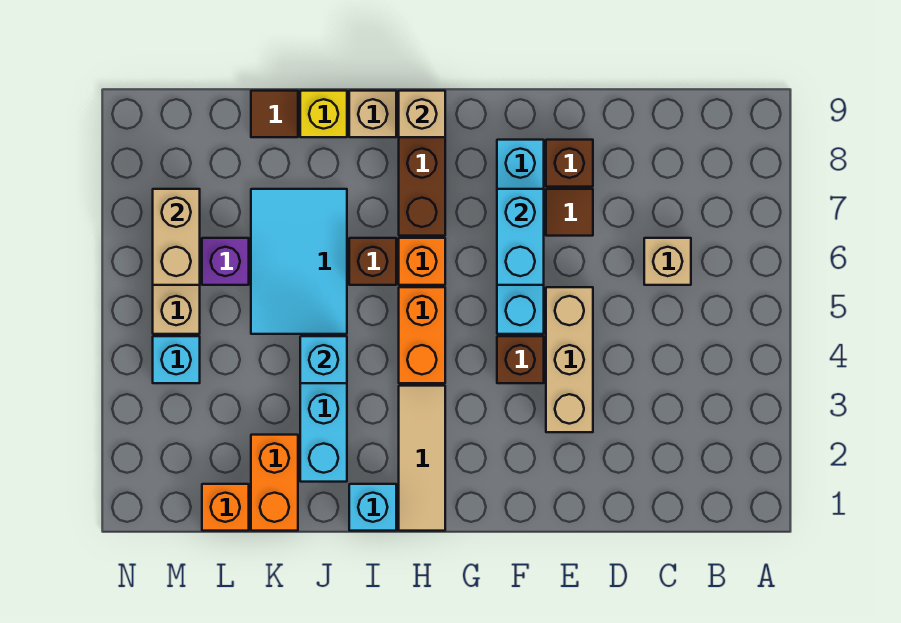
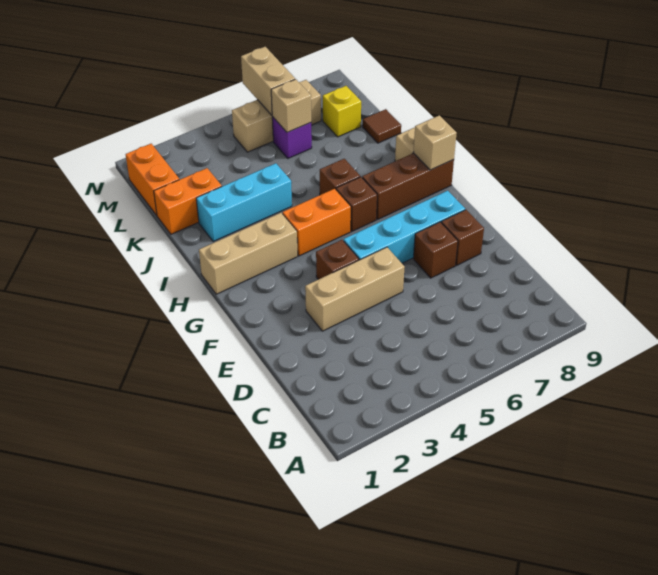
tan brick C6 level 1 -> tan brick L6 level 2
brown tile E7 level 1 -> brown brick E7 level 1
cyan brick F6:F7 level 2 -> none
tan tile H1:H3 level 1 -> tan brick H1:H3 level 1
orange brick H6 level 1 -> brown brick H6 level 1
cyan brick I1 level 1 -> none
cyan brick J4 level 2 -> none
cyan tile J5:K7 level 1 -> none
yellow brick J9 level 1 -> yellow brick L8 level 1
orange brick L1 level 1 -> orange brick L1:M1 level 1
cyan brick M4 level 1 -> none
tan brick M6:M7 level 2 -> tan brick M6:N6 level 2

